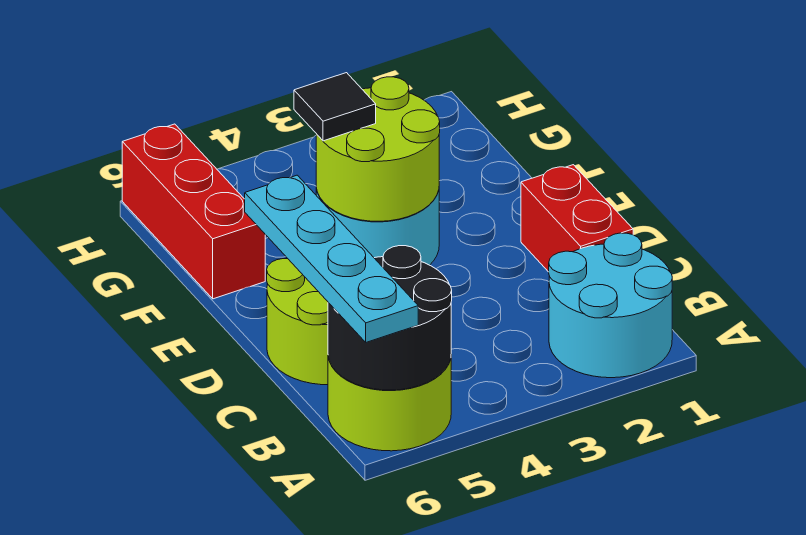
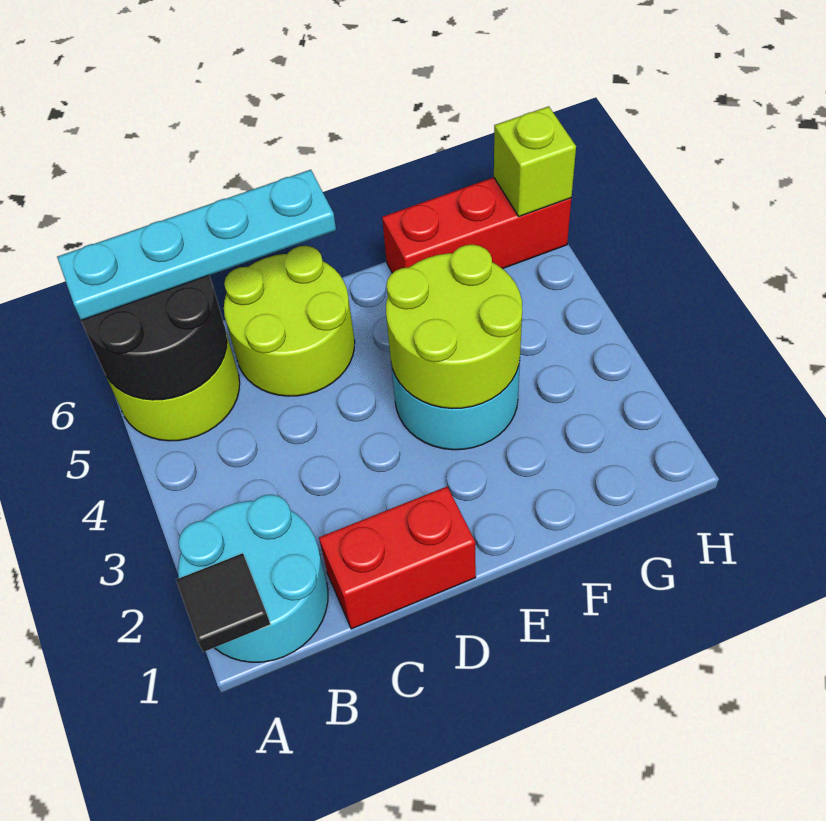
black tile F4 level 3 -> black tile A1 level 2
none -> lime brick H6 level 2

